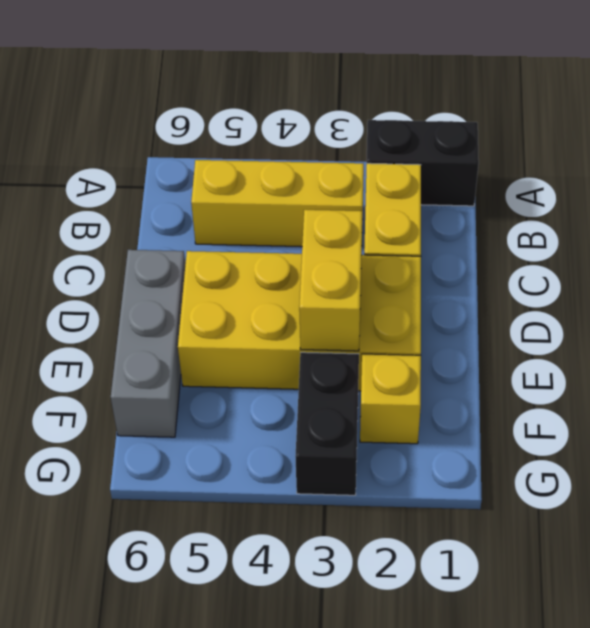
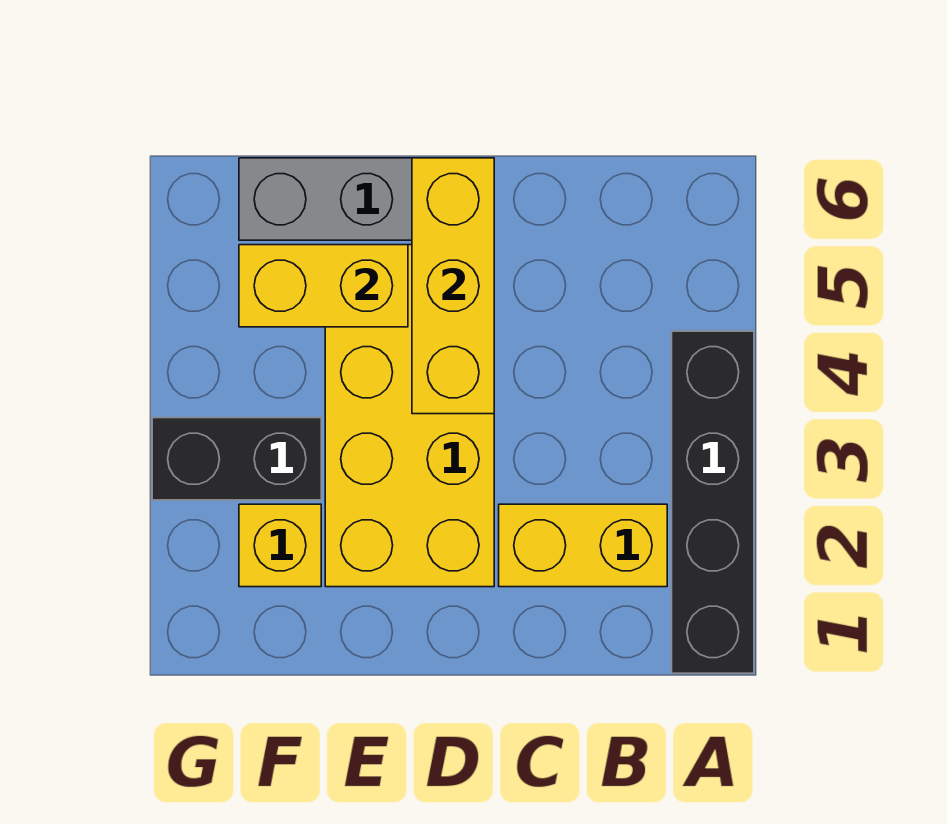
black brick A1:A2 level 1 -> black brick A1:A4 level 1
yellow brick B3:B5 level 1 -> yellow brick D4:D6 level 2
yellow brick D3:E3 level 2 -> yellow brick E5:F5 level 2

